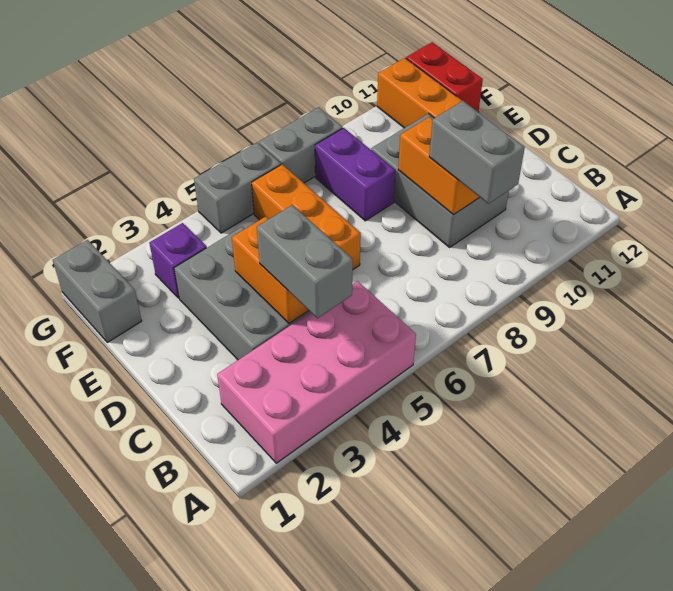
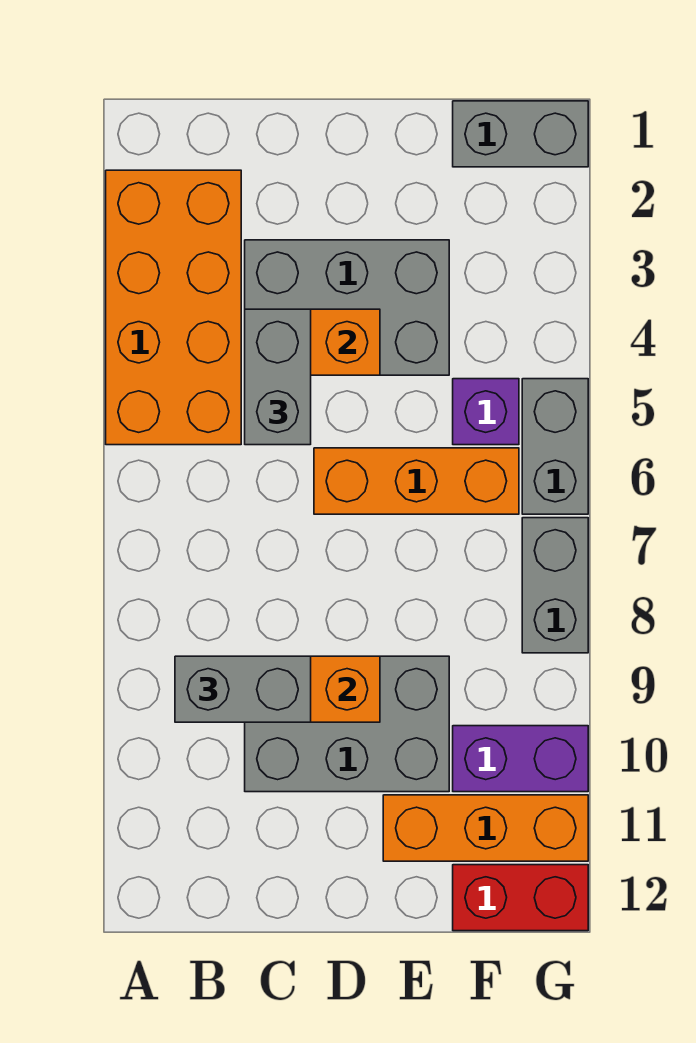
pink brick A2:B5 level 1 -> orange brick A2:B5 level 1
grey brick B4:C4 level 3 -> grey brick C4:C5 level 3
purple brick E8:F8 level 1 -> purple brick F10:G10 level 1
purple brick F3 level 1 -> purple brick F5 level 1

